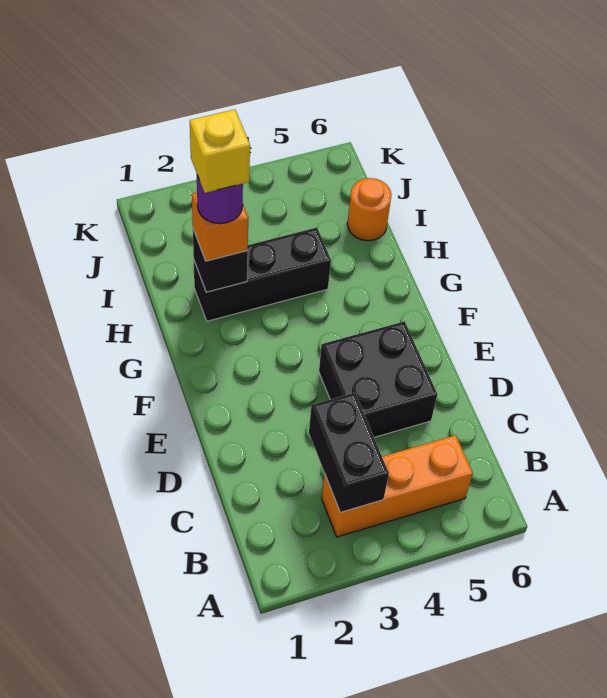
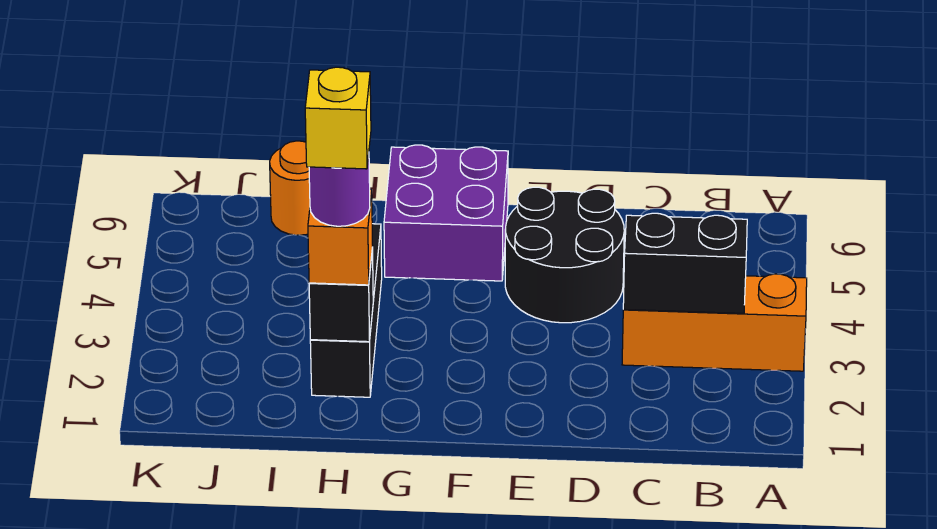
orange brick B3:B5 level 1 -> orange brick A3:C3 level 1
black brick D4:E5 level 1 -> black round brick D4:E5 level 1
none -> purple brick F5:G6 level 1

